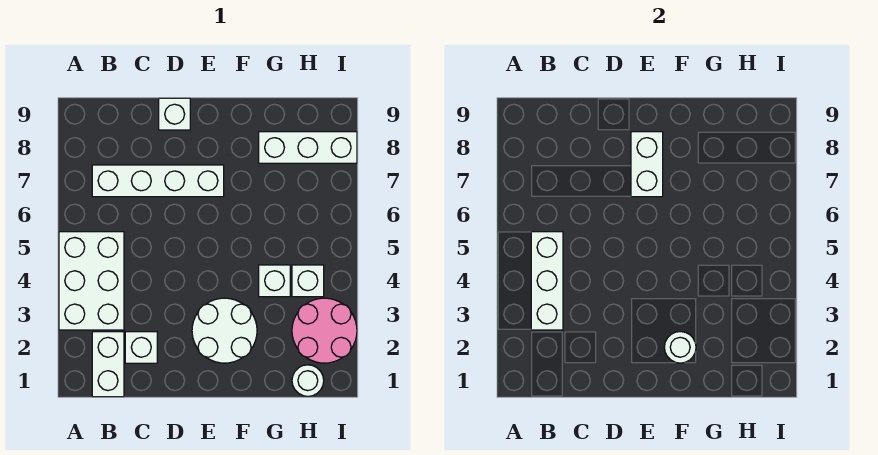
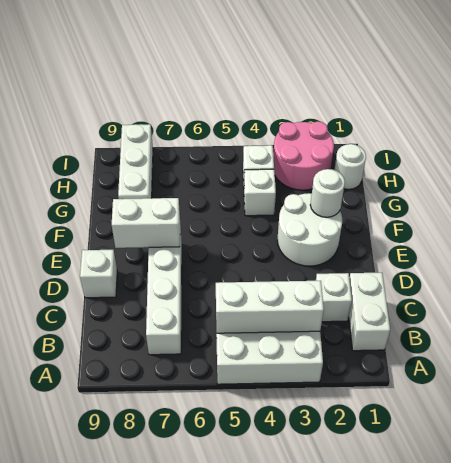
white brick B1:B2 level 1 -> white brick B1:C1 level 1

